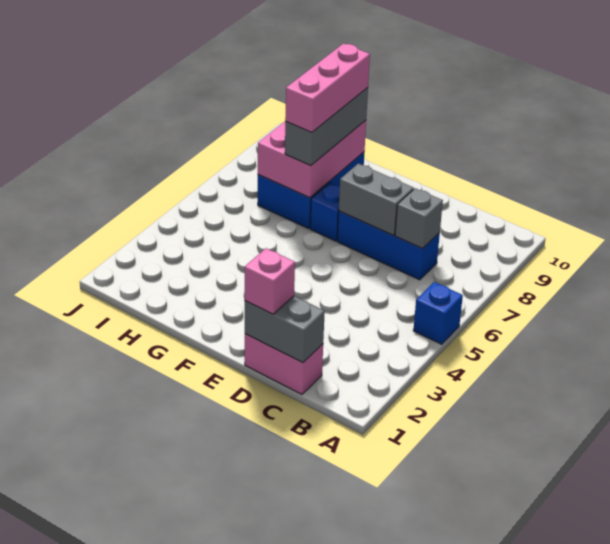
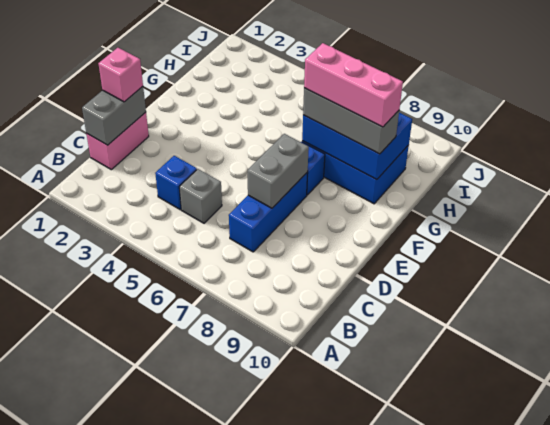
blue brick A5 level 1 -> blue brick C4 level 1
grey brick C7 level 2 -> grey brick C5 level 1
pink brick G7:H9 level 2 -> blue brick G7:H9 level 2

